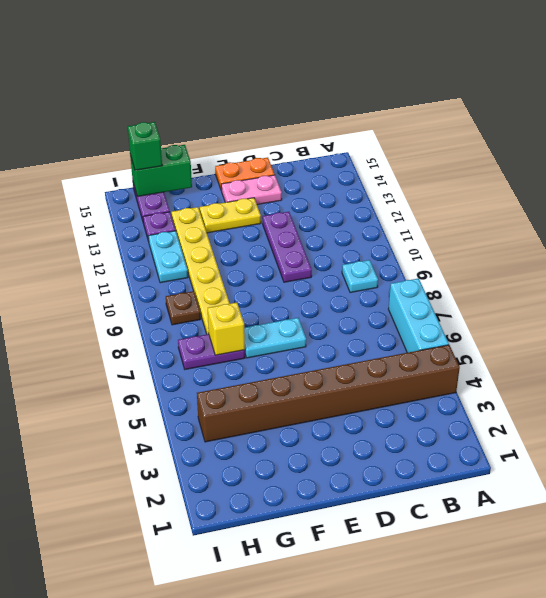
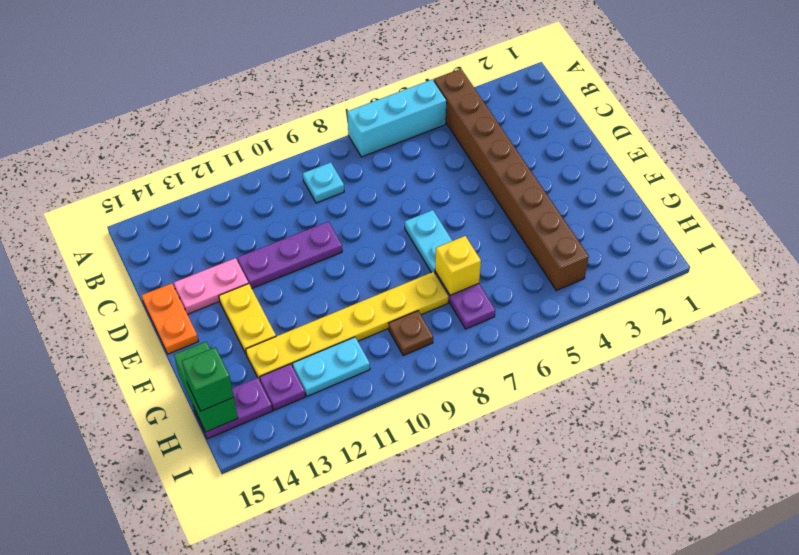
pink plate D14:E14 level 1 -> pink plate D13:D14 level 1

